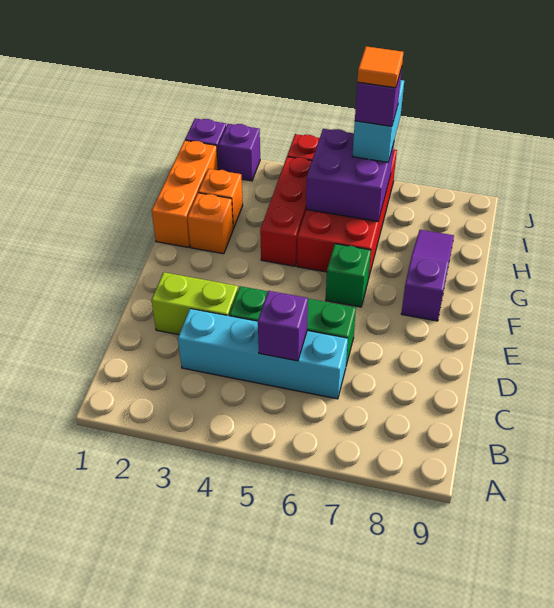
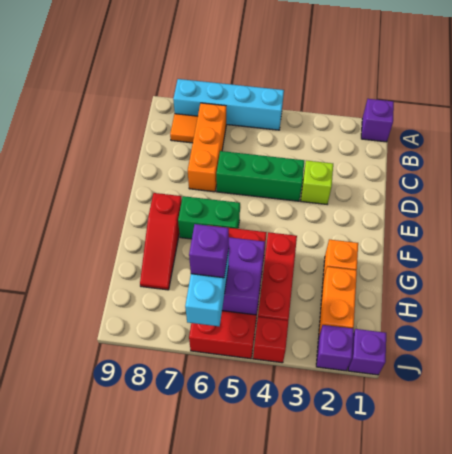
cyan brick C3:C6 level 1 -> cyan brick A5:A8 level 1
purple brick C5 level 2 -> purple brick A1 level 1
lime brick D2:D3 level 1 -> lime brick D3 level 1
green brick F6 level 1 -> green brick F6:F7 level 1
purple slope F8:H8 level 1 top F -> red slope F8:H8 level 1 top F
orange brick G1:I1 level 1 -> orange brick B7:D7 level 1
orange brick H2 level 1 -> orange brick H2:I2 level 1
orange tile I6 level 5 -> orange tile B8 level 1

